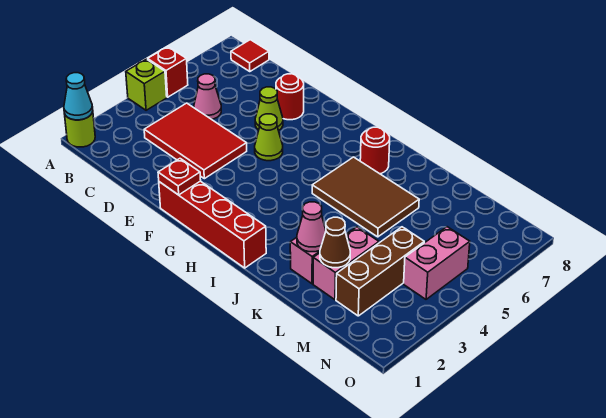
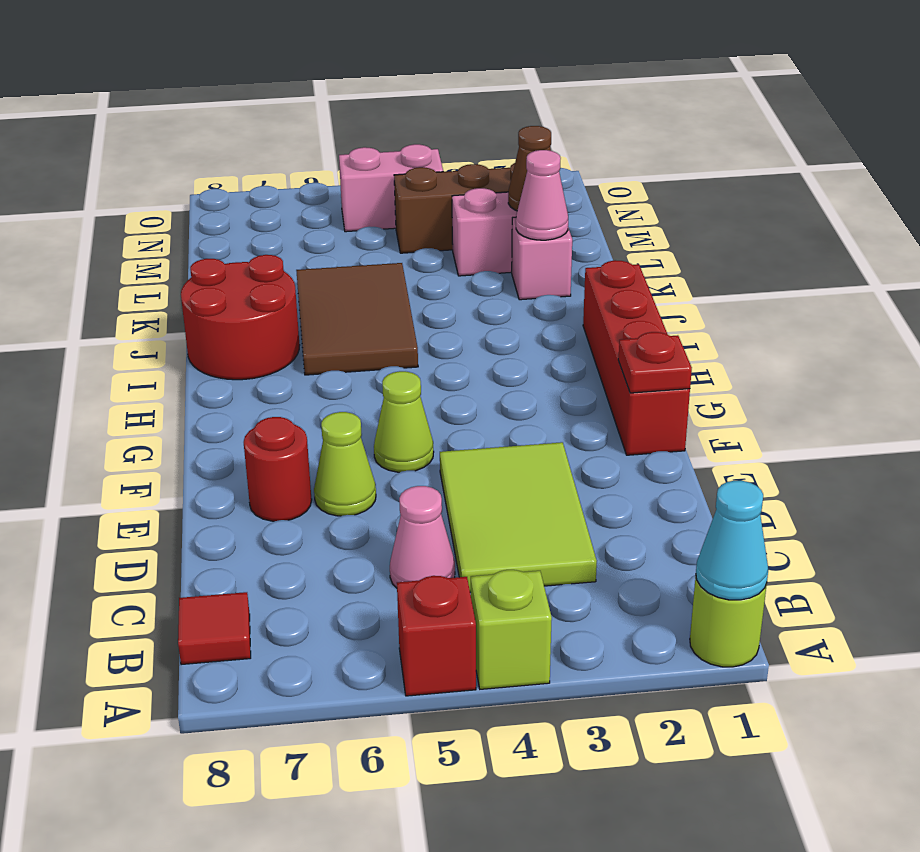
red tile C3:E4 level 1 -> lime tile C3:E4 level 1
red round brick I7 level 1 -> red round brick I7:J8 level 1

